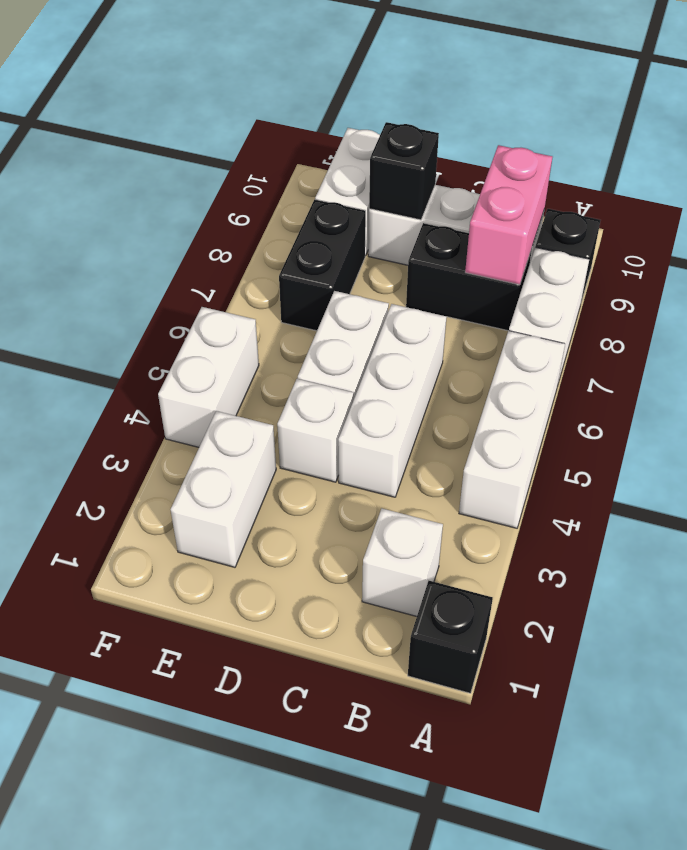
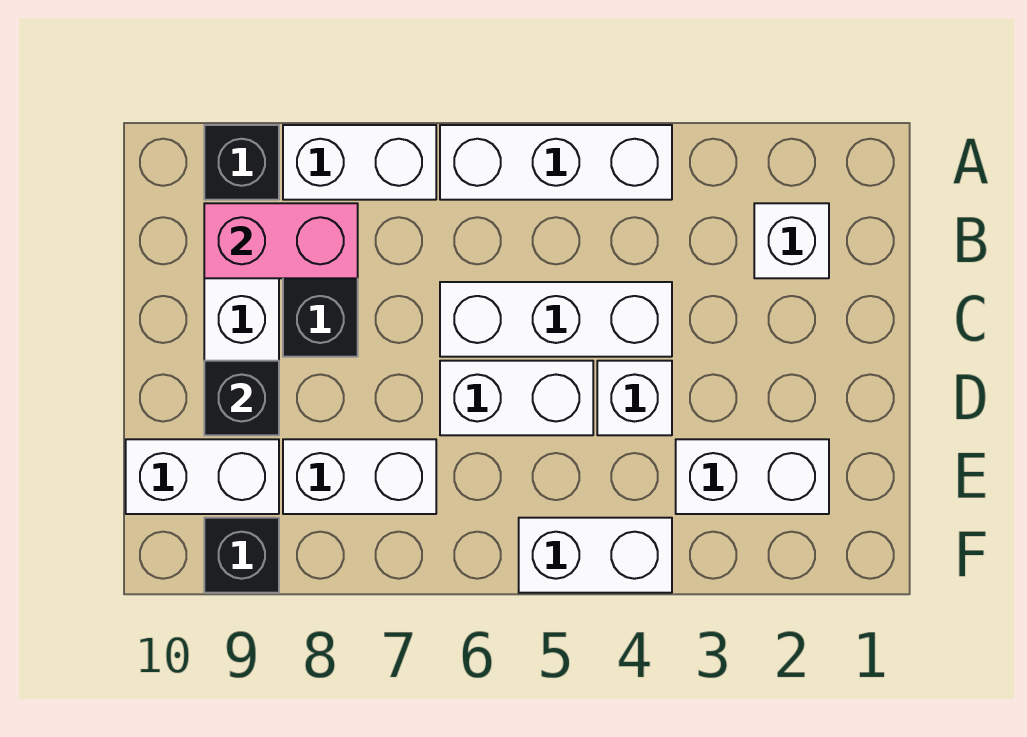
black brick A1 level 1 -> black brick F9 level 1
black brick E7:E8 level 1 -> white brick E7:E8 level 1

